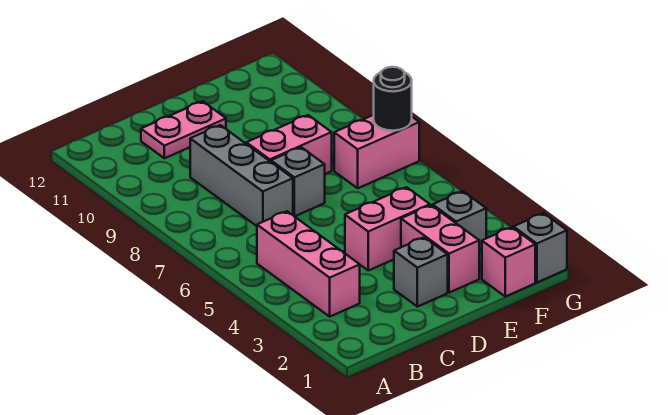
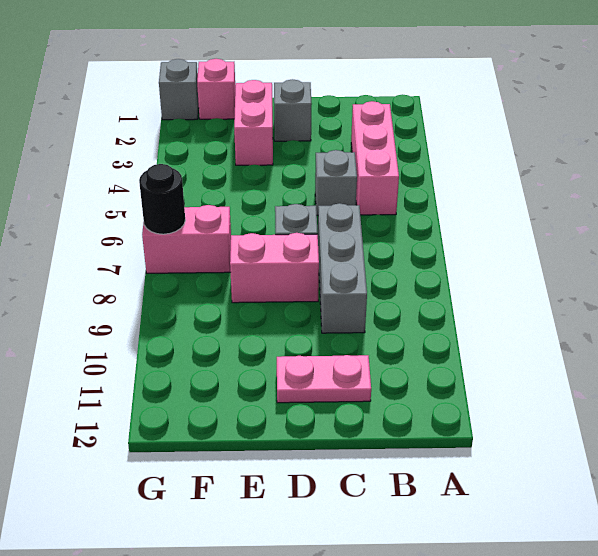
pink brick D4:E4 level 1 -> none
grey brick F3 level 1 -> grey brick C5 level 1

